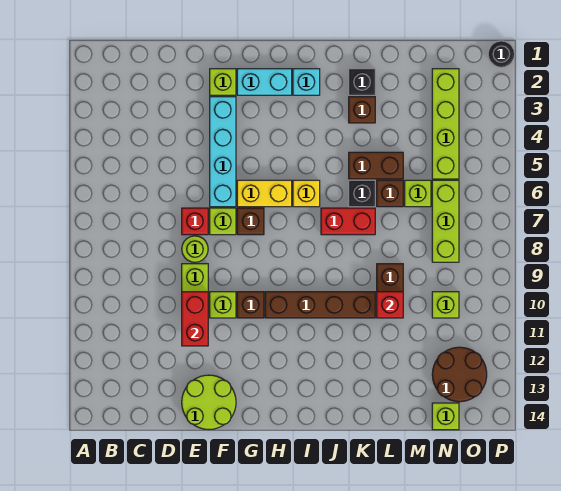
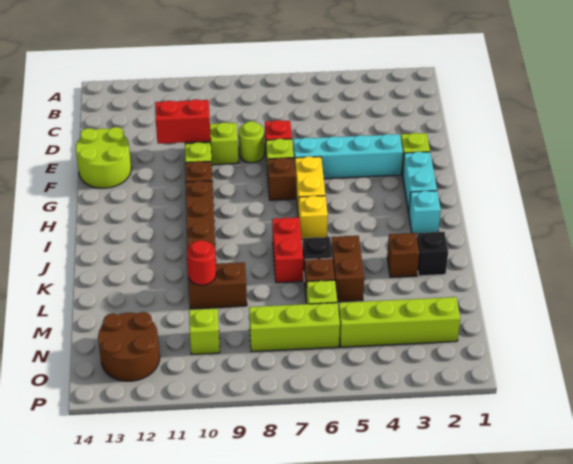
red brick L10 level 2 -> red round brick L10 level 2
lime brick N14 level 1 -> none
black round brick P1 level 1 -> none

